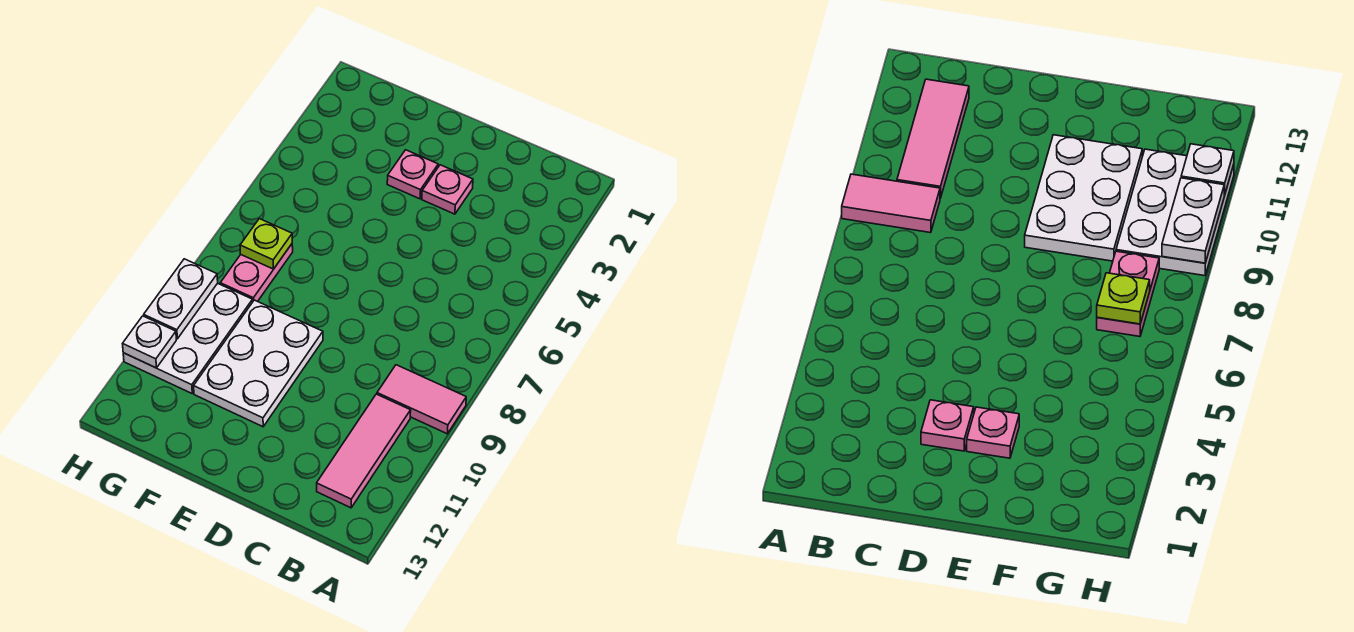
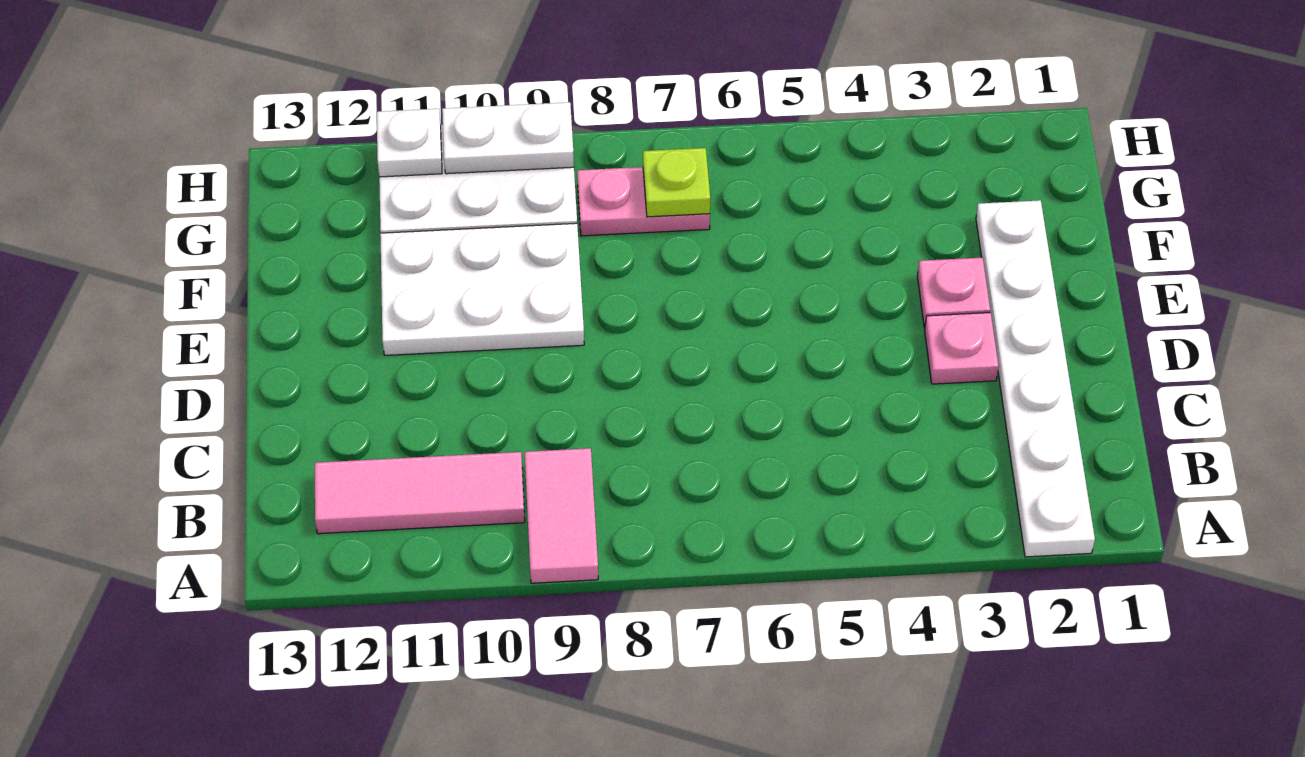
none -> white plate A2:F2 level 1

